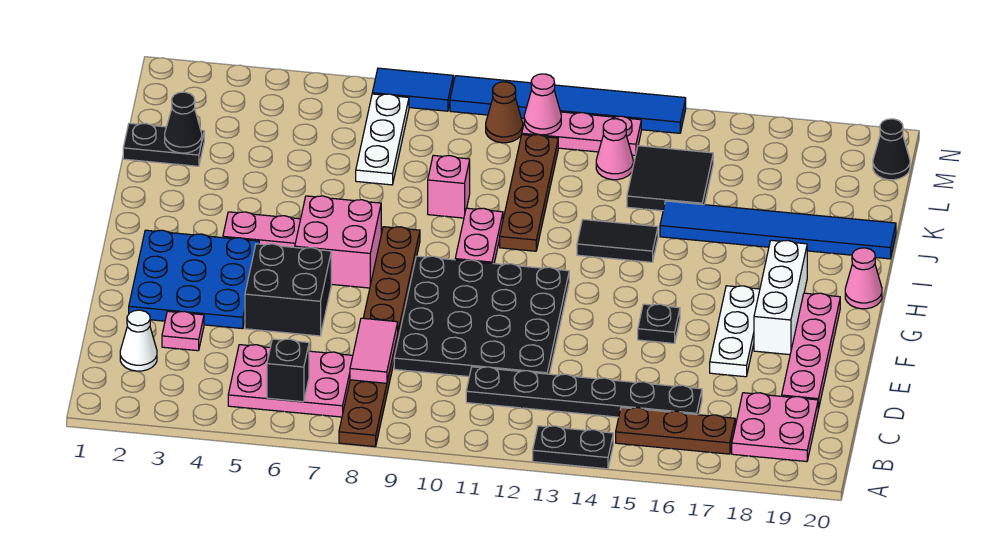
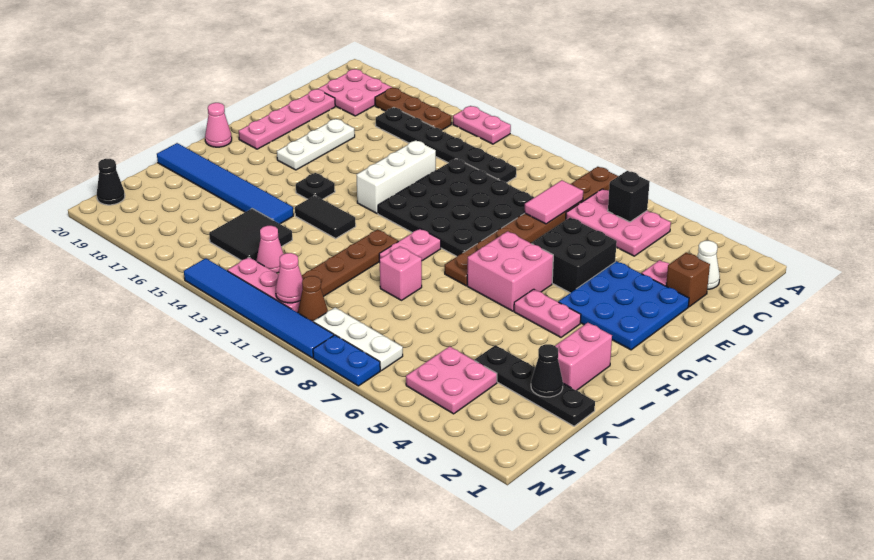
black plate A13:A14 level 1 -> pink plate A13:A14 level 1
none -> brown brick D2 level 1
black plate F15 level 1 -> black plate H15 level 1
white brick F18:H18 level 1 -> white brick E13:G13 level 1
none -> pink brick I2:J2 level 1
black plate K1:K2 level 1 -> black plate K1:K4 level 1
white plate K7:M7 level 1 -> white plate M7:M9 level 1
none -> pink plate L4:M5 level 1
blue tile N7:N8 level 1 -> blue plate N7:N8 level 1

